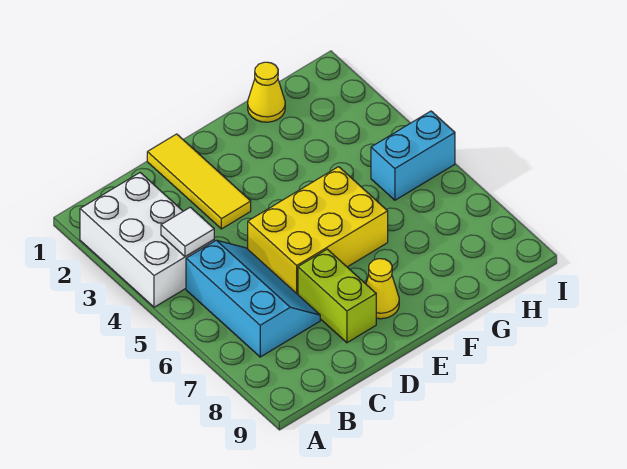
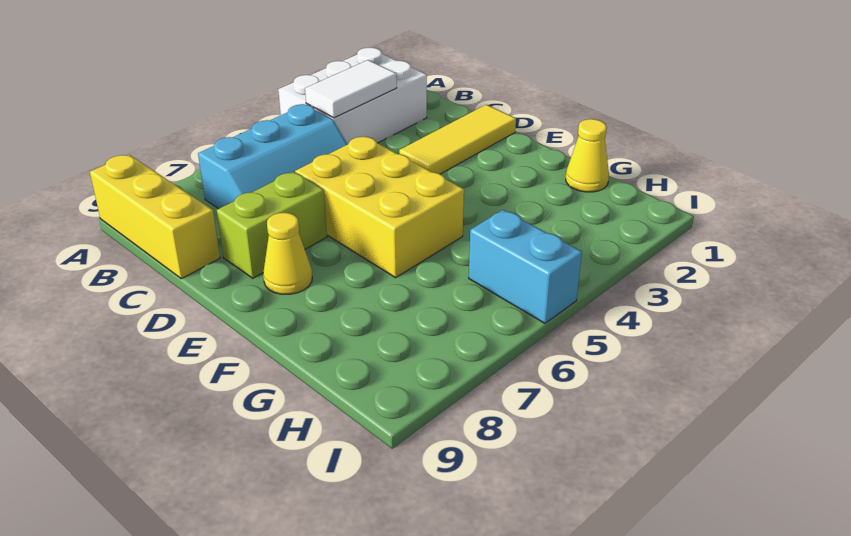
none -> yellow brick A9:C9 level 1
white tile B4 level 2 -> white tile B3:B4 level 2

